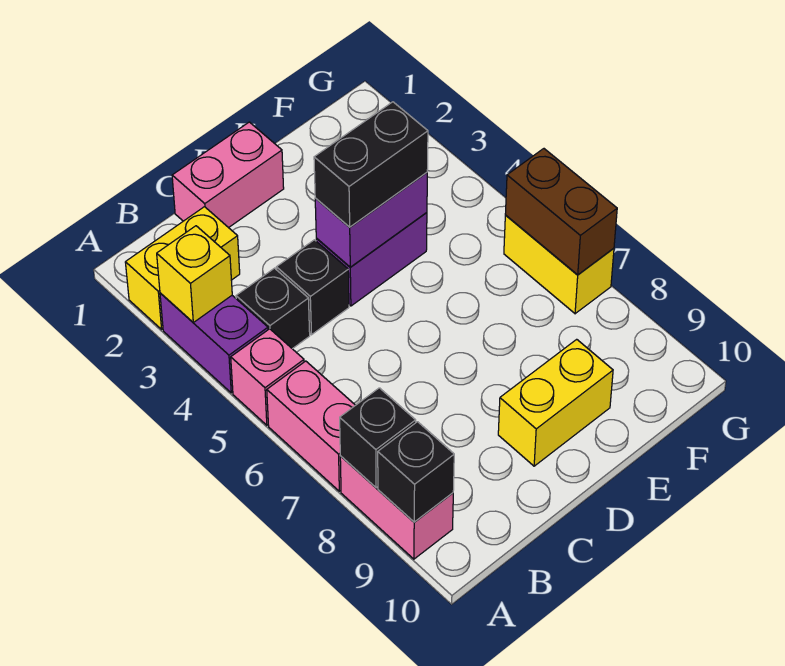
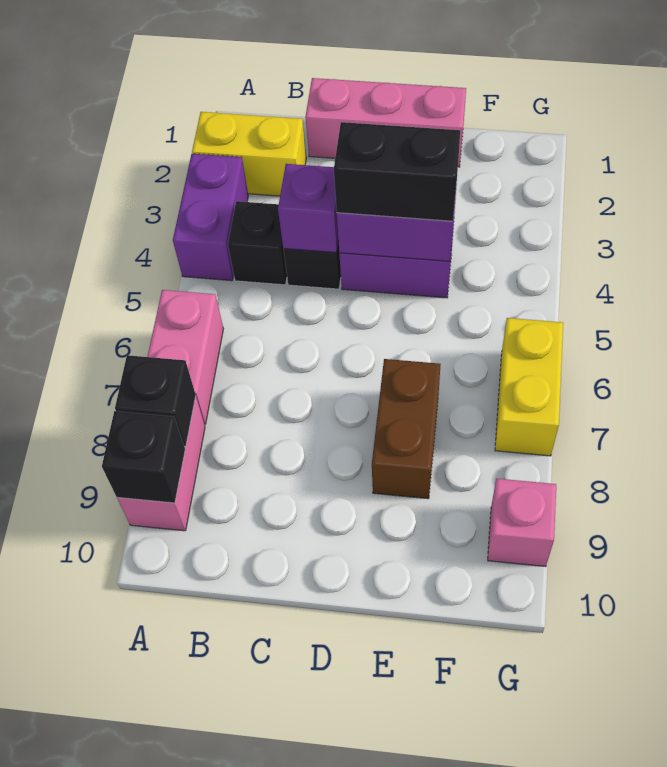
yellow brick A3 level 2 -> none
pink brick A5 level 1 -> pink brick G9 level 1
pink brick C1:D1 level 1 -> pink brick C1:E1 level 1
none -> purple brick C4 level 2
yellow brick D9:E9 level 1 -> none
brown brick G6:G7 level 2 -> brown brick E7:E8 level 1

